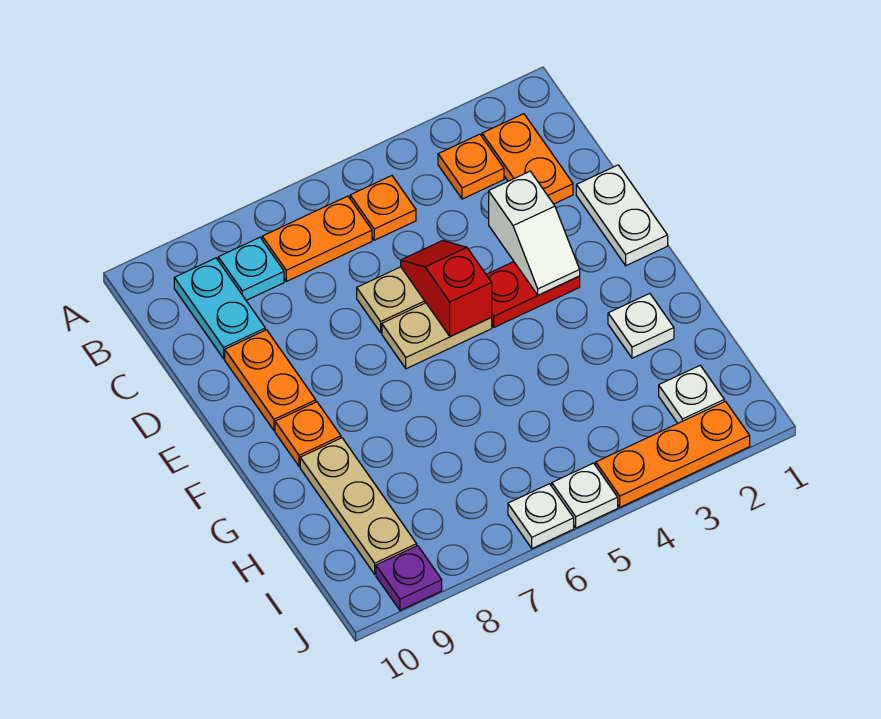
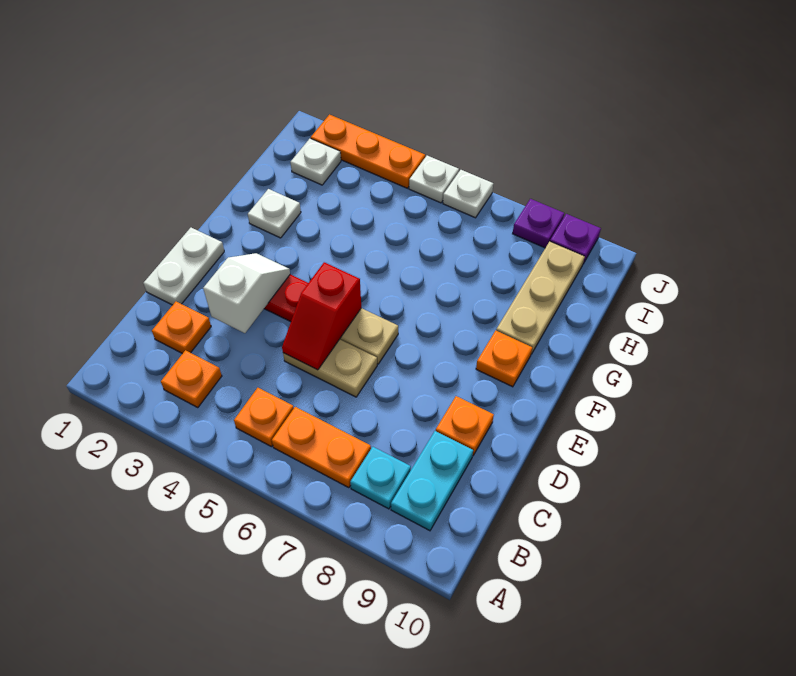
orange plate B2:C2 level 1 -> orange plate C2 level 1
orange plate D9:E9 level 1 -> orange plate D9 level 1
none -> purple plate J8 level 1

